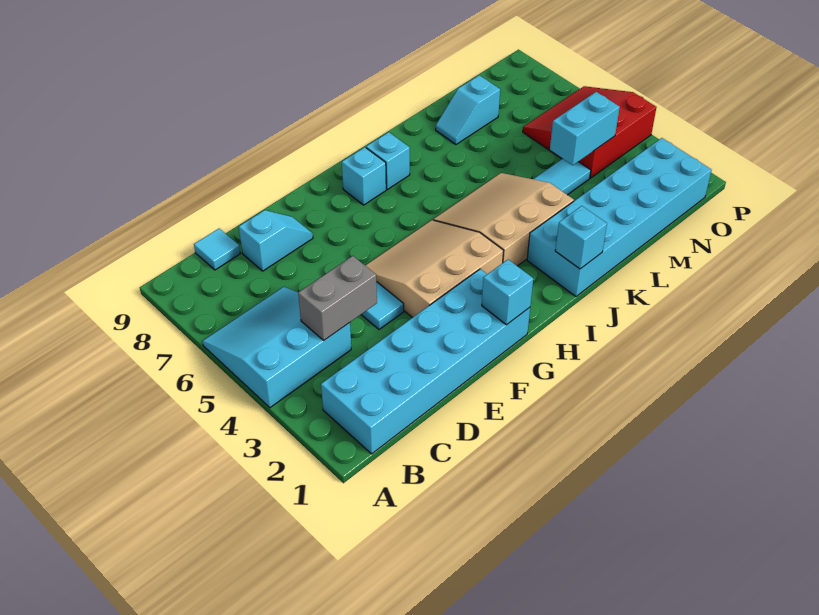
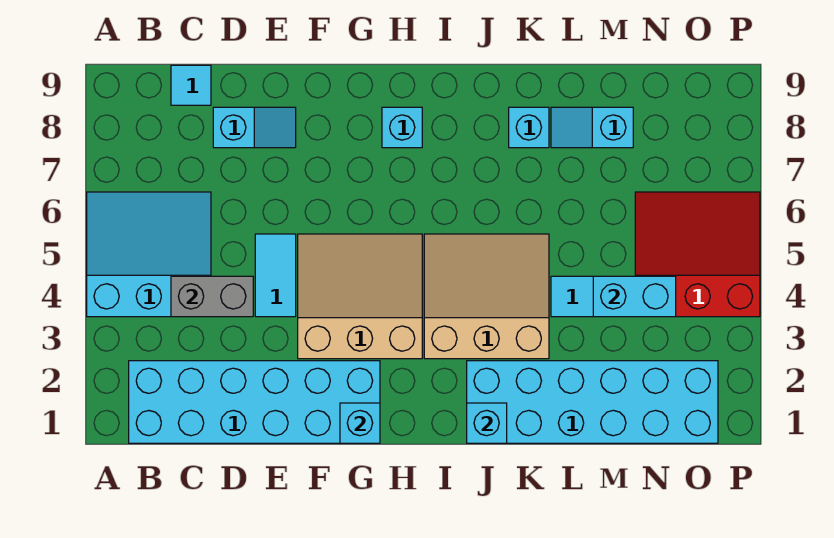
cyan brick I8 level 1 -> cyan brick K8 level 1

